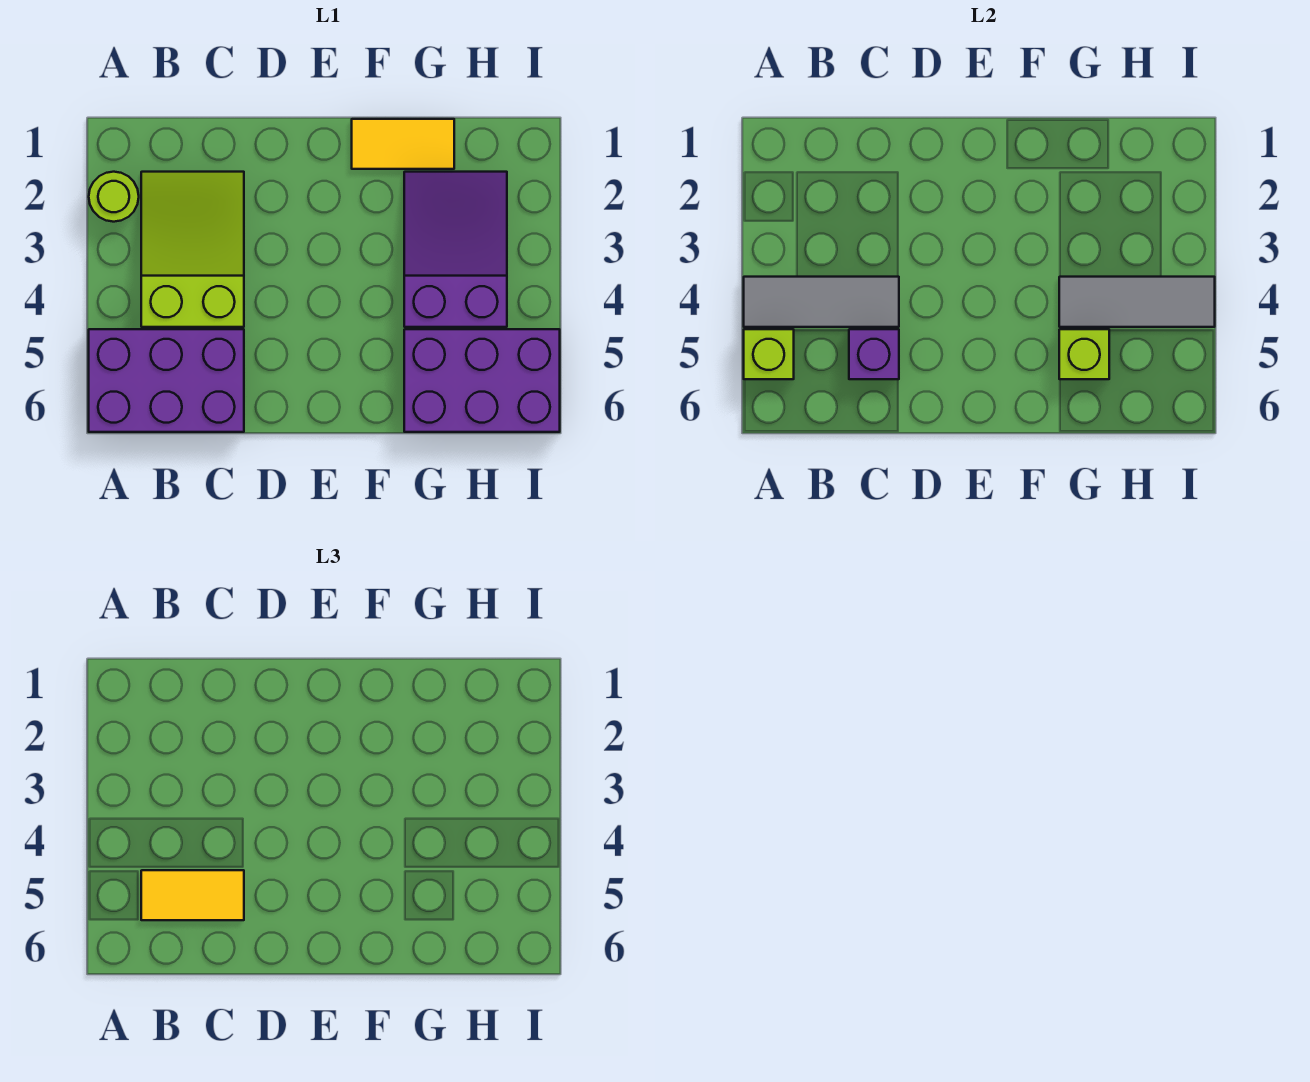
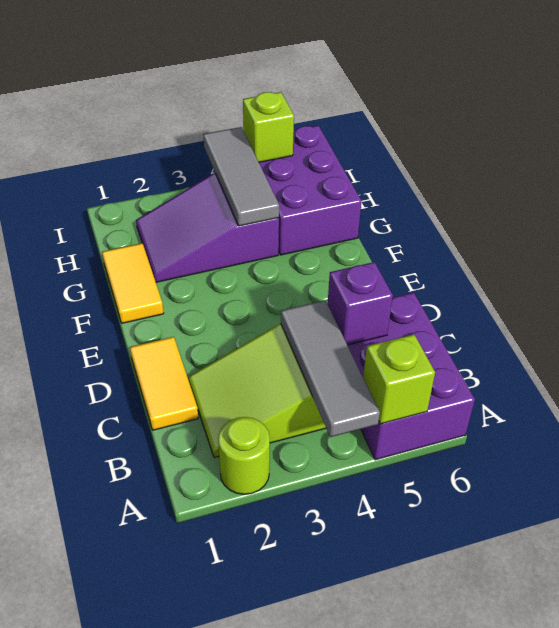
yellow tile B5:C5 level 3 -> yellow tile C1:D1 level 1
lime brick G5 level 2 -> lime brick I5 level 2

